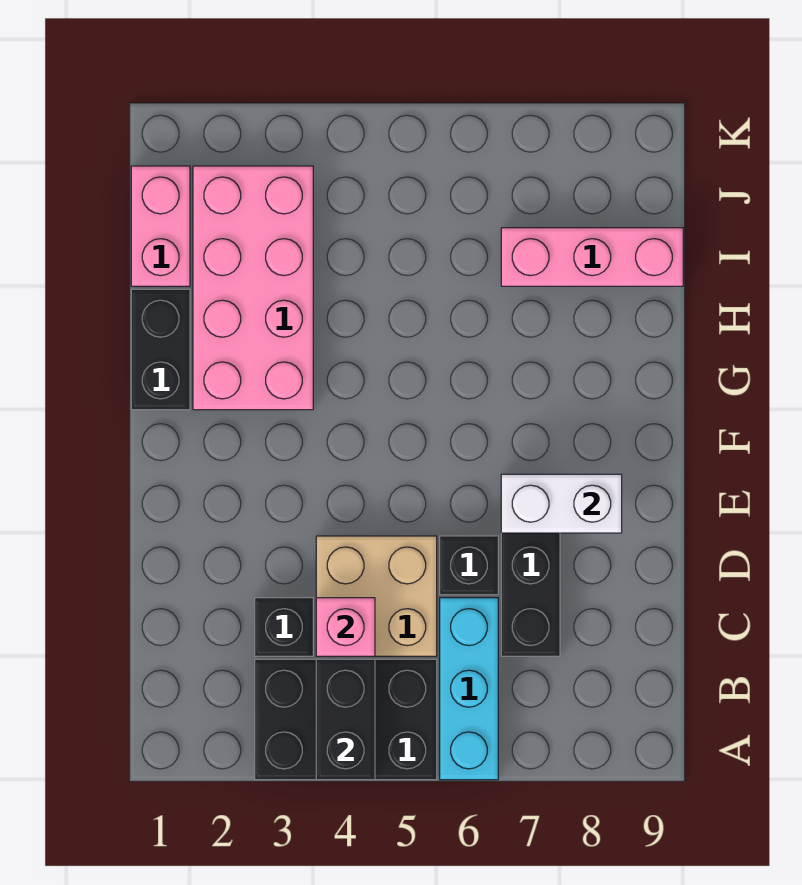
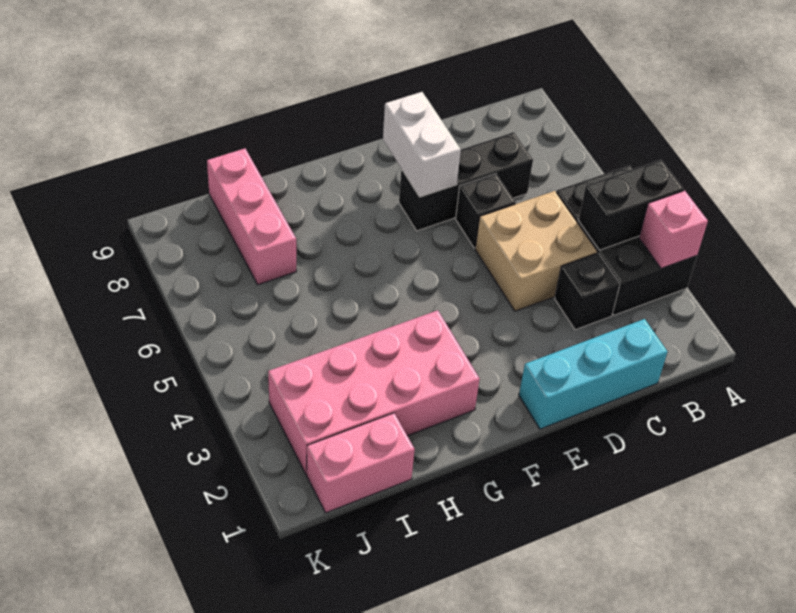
cyan brick A6:C6 level 1 -> cyan brick C1:E1 level 1
pink brick C4 level 2 -> pink brick A3 level 2
black brick G1:H1 level 1 -> none

